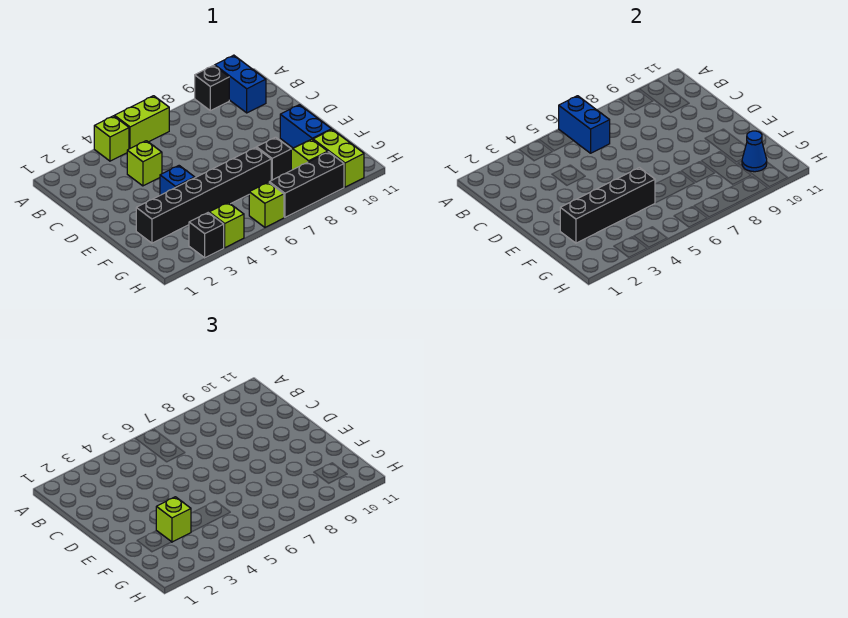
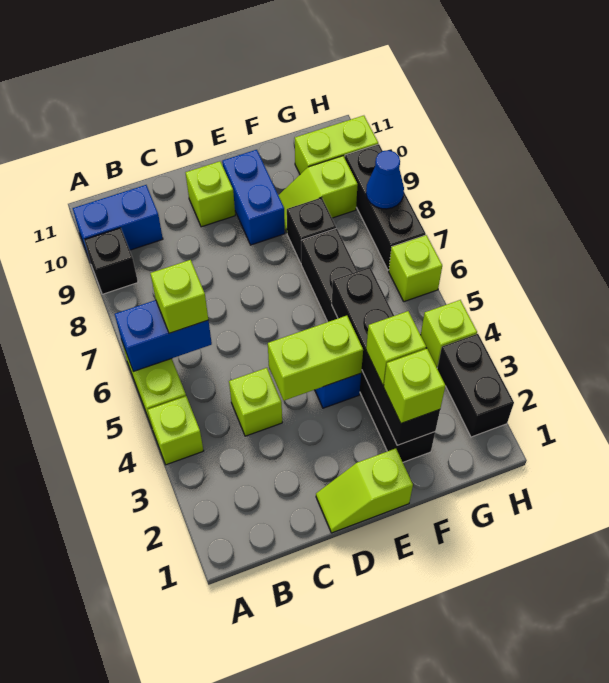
none -> lime brick B6 level 3
none -> lime slope D1:E1 level 1 top E
none -> lime brick D4:E4 level 2
none -> lime brick D10 level 1
blue brick E10:F10 level 1 -> blue brick E9:E10 level 1
none -> lime brick F2 level 3
blue cone G10 level 2 -> blue cone H8 level 2
black brick H3 level 1 -> black brick H2:H3 level 1

